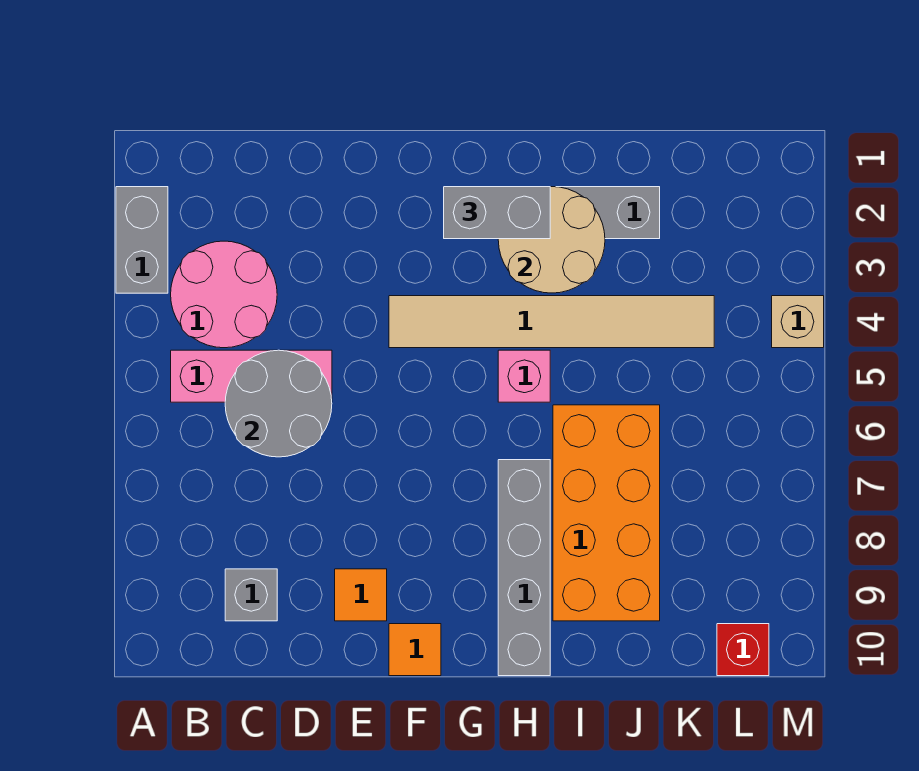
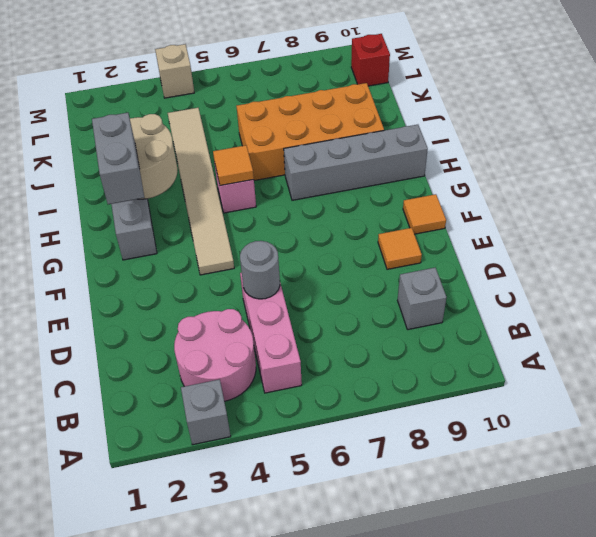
grey brick A2:A3 level 1 -> grey brick A3 level 1
grey round brick C5:D6 level 2 -> grey round brick D5 level 2
none -> orange tile H5 level 2

